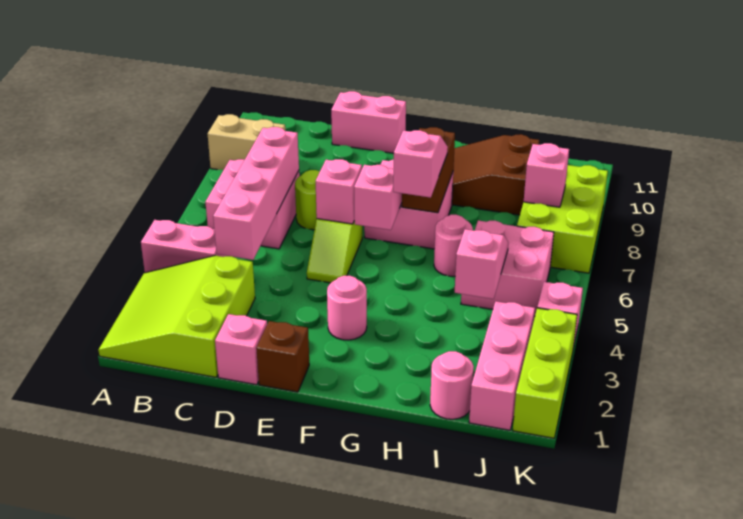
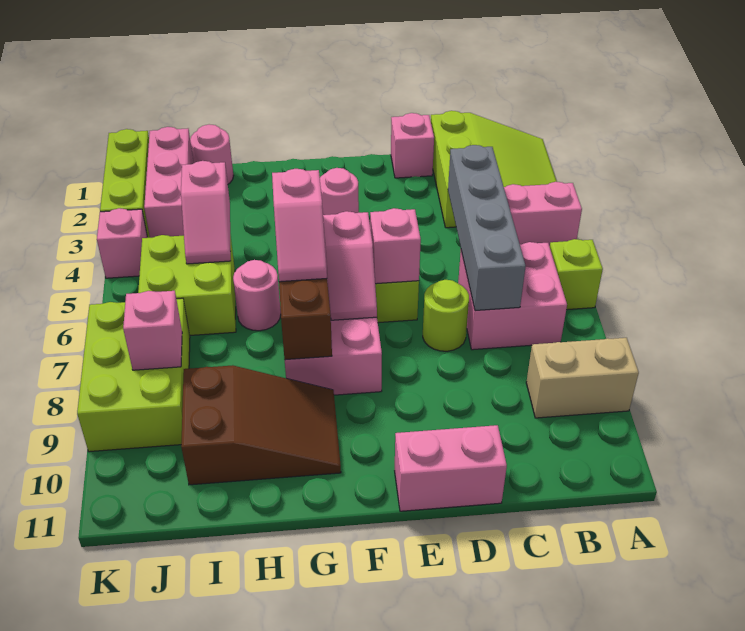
none -> lime brick A6 level 1
pink brick C4:C7 level 2 -> grey brick C4:C7 level 2
brown brick E1 level 1 -> none
pink brick I5:J6 level 1 -> lime brick I5:J6 level 1

